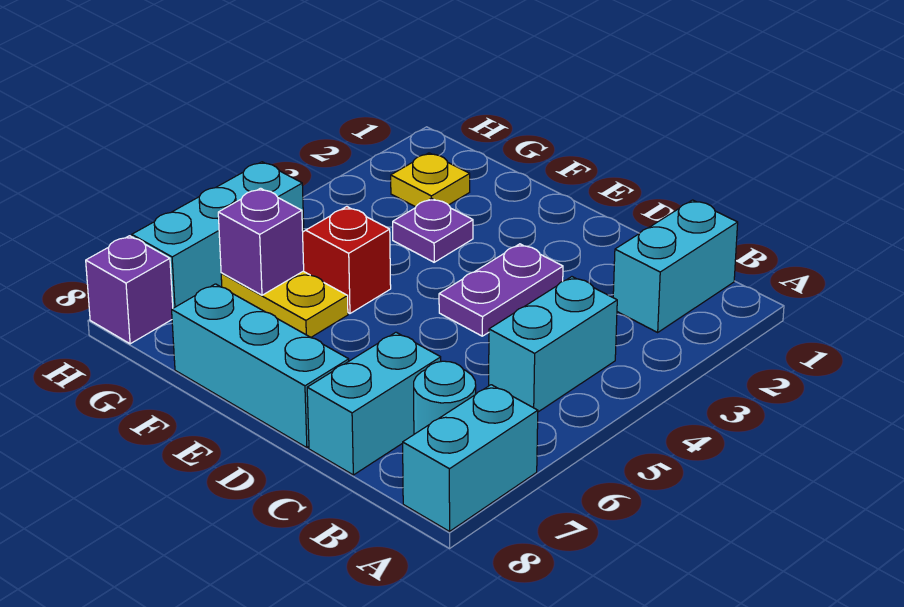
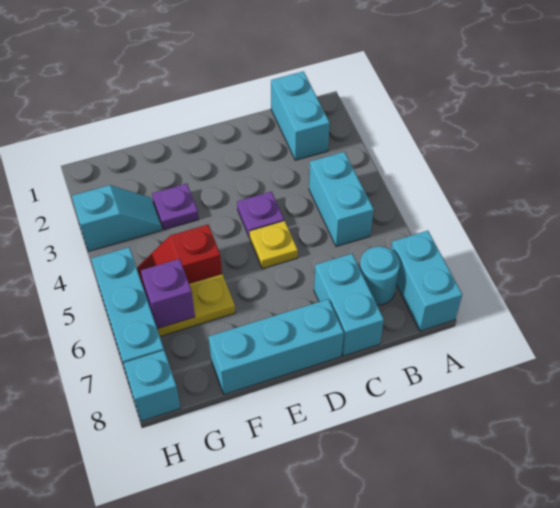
purple plate D3:D4 level 1 -> purple plate D4 level 1
yellow plate G2 level 1 -> yellow plate D5 level 1
none -> cyan slope G3:H3 level 1 top H
purple brick H8 level 1 -> cyan brick H8 level 1

